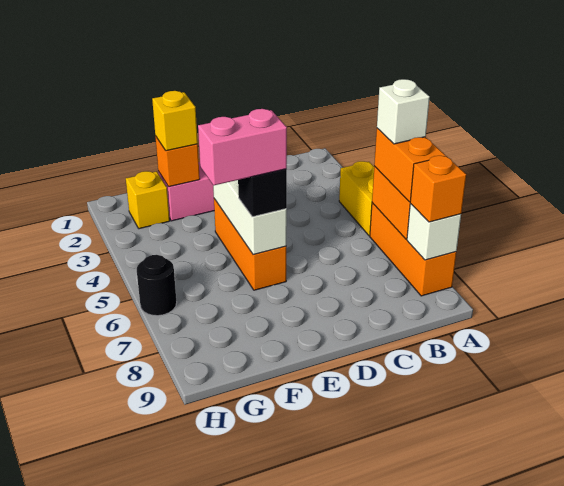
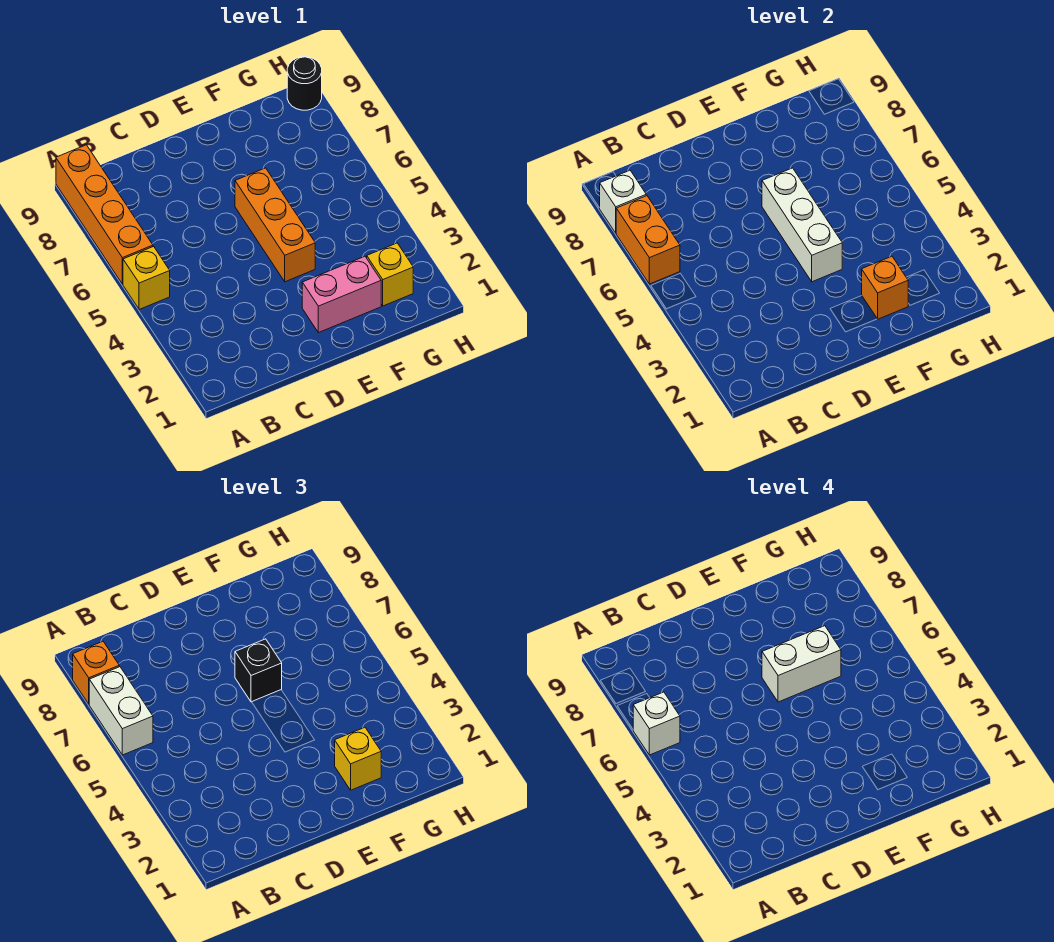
yellow brick A4:A5 level 1 -> yellow brick A5 level 1
orange brick A6:A8 level 1 -> orange brick A6:A9 level 1
orange brick A6:A7 level 3 -> white brick A6:A7 level 3
pink brick E6:F6 level 4 -> white brick E6:F6 level 4
black round brick H6 level 1 -> black round brick H9 level 1

